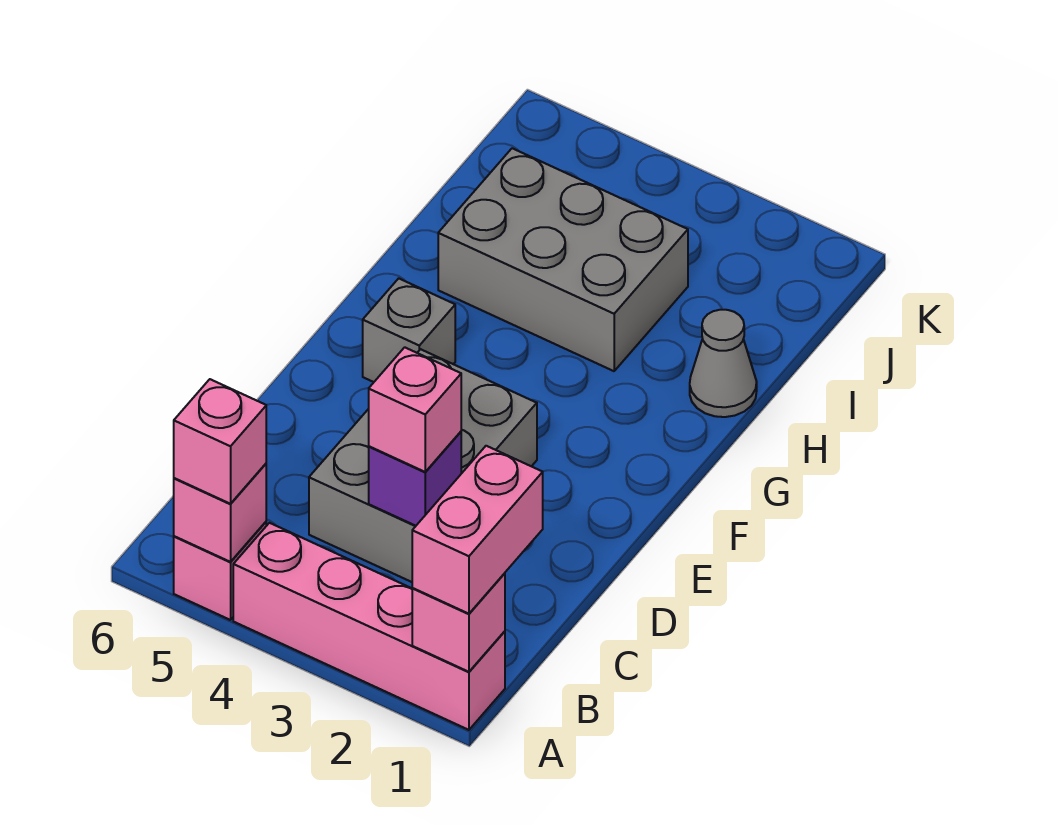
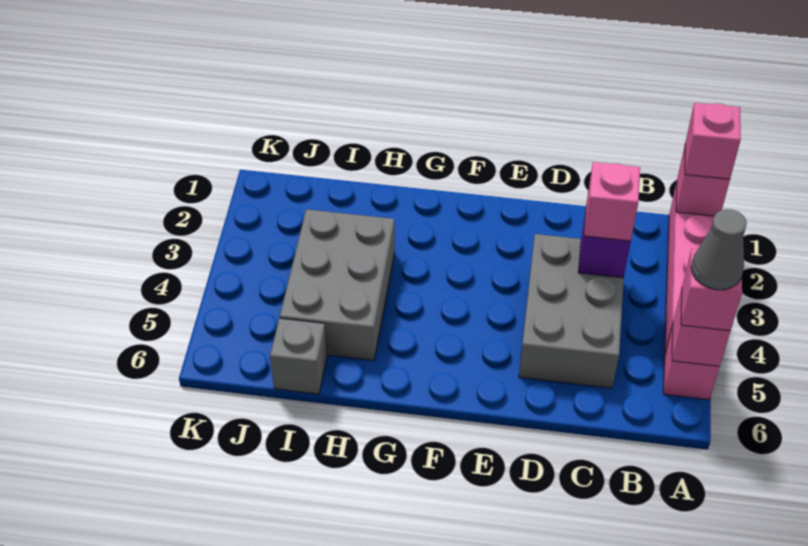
pink brick A1:B1 level 3 -> pink brick A1 level 3
grey brick C3:E4 level 1 -> grey brick C3:D5 level 1
grey brick F5 level 1 -> grey brick I6 level 1
grey cone H1 level 1 -> grey cone A5 level 4

